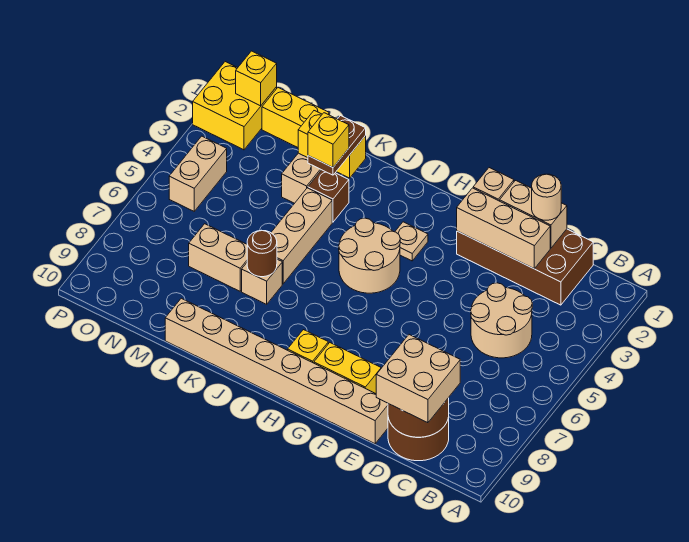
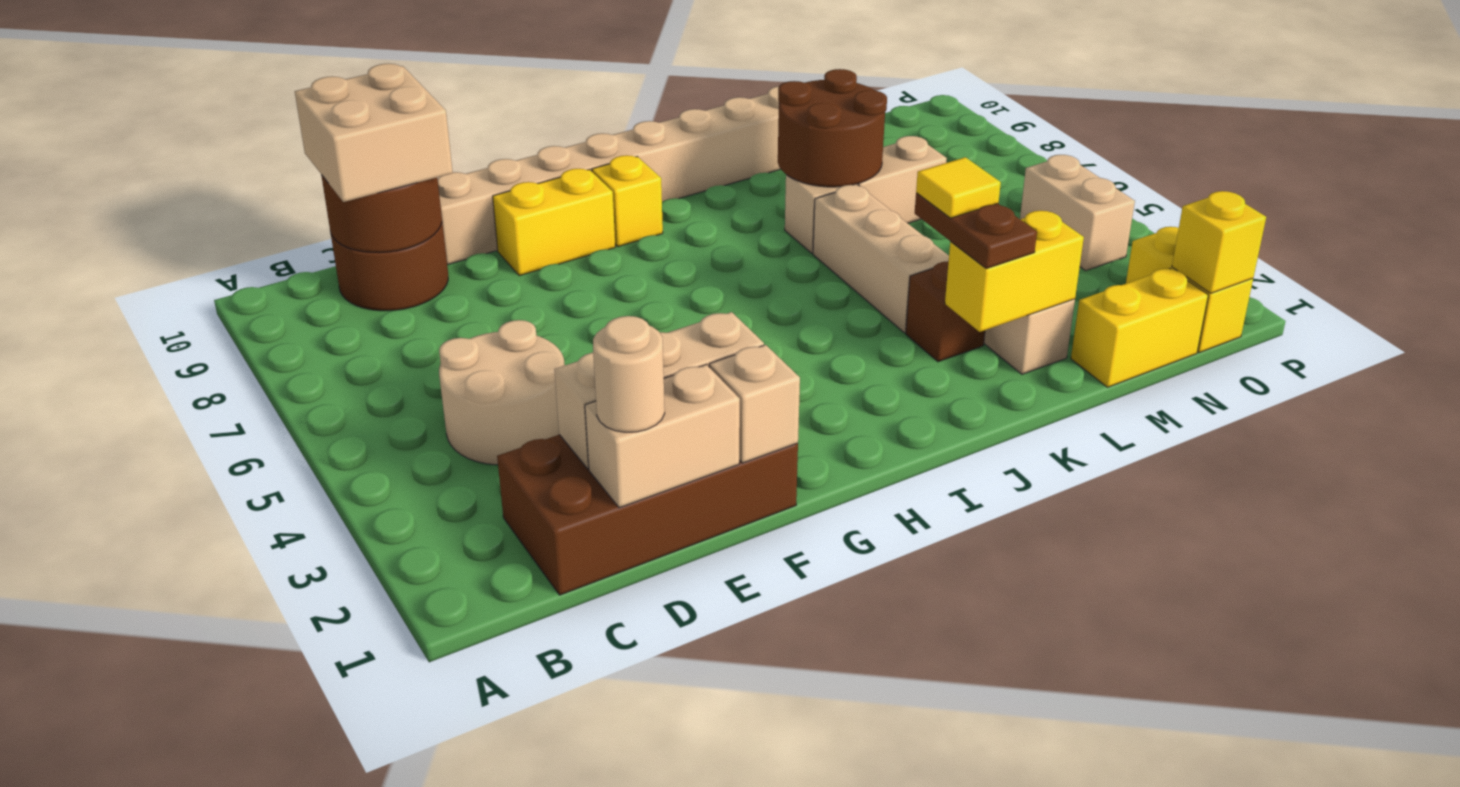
tan plate H3 level 1 -> none
tan round brick H4:I5 level 1 -> none
yellow brick K3 level 4 -> yellow tile K3 level 4
brown round brick K7 level 2 -> brown round brick K7:L8 level 2
yellow brick O1:P2 level 1 -> yellow brick O1:O2 level 1

